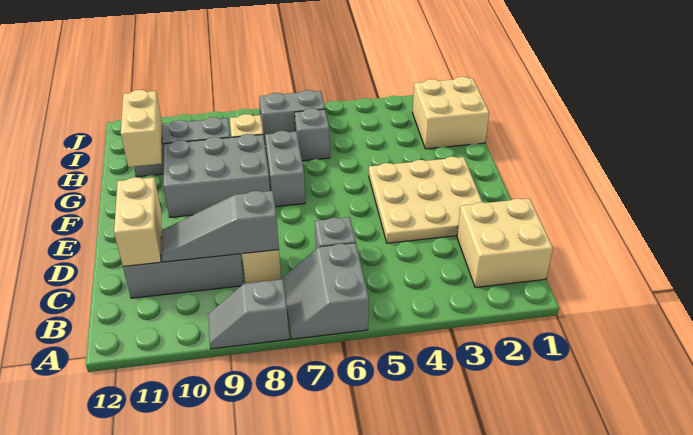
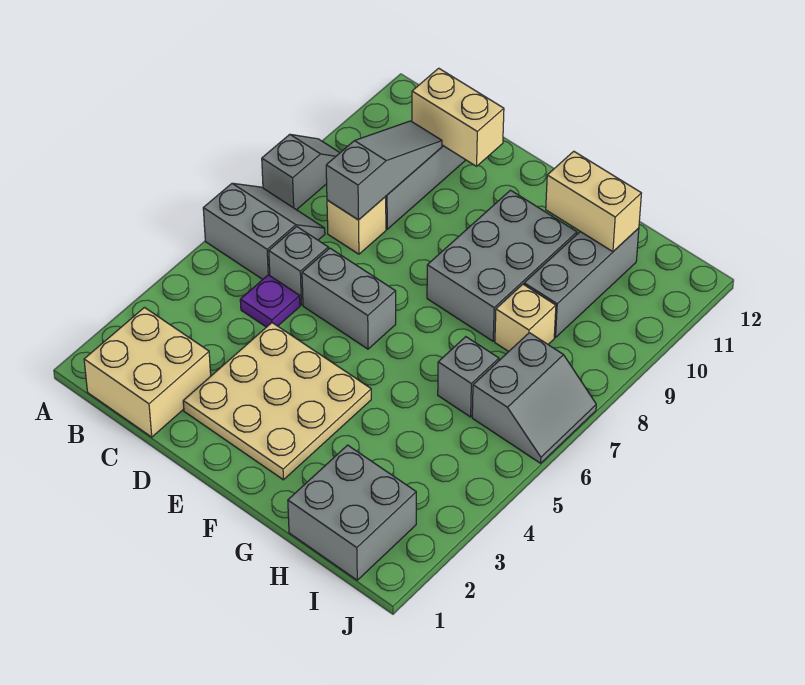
none -> purple plate C5 level 1
grey brick F7:G7 level 1 -> grey brick D6:E6 level 1
tan brick H1:I2 level 1 -> grey brick H1:I2 level 1

